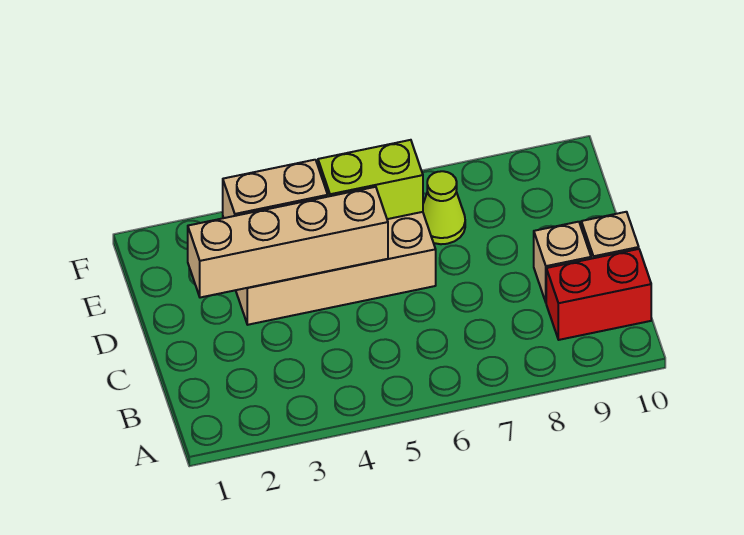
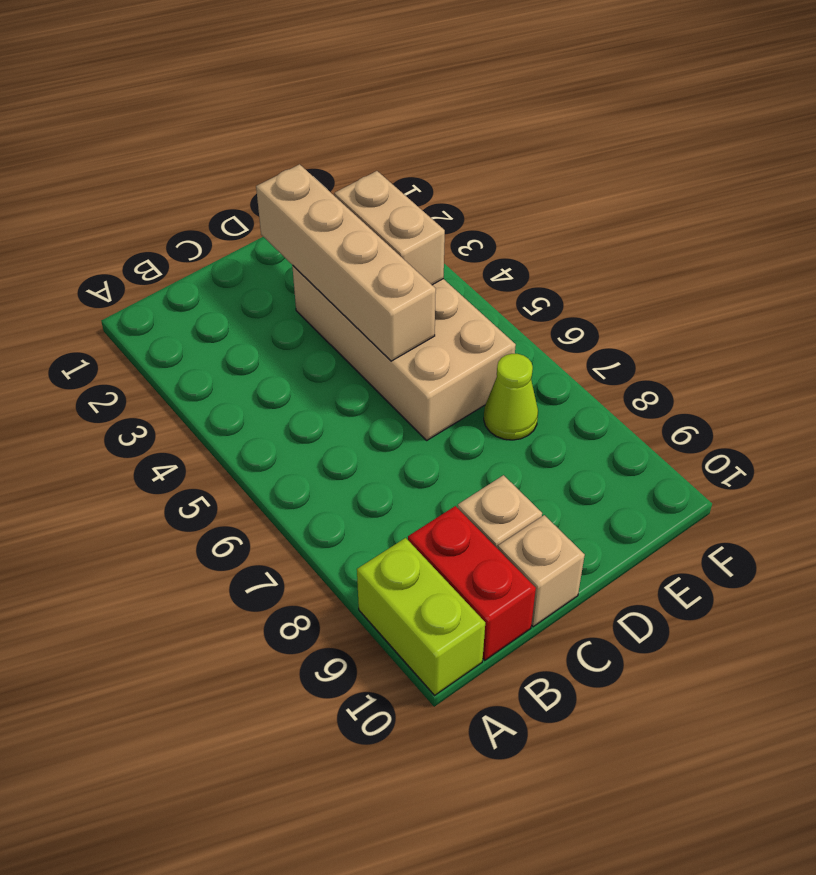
lime brick E5:E6 level 2 -> lime brick A9:A10 level 1

